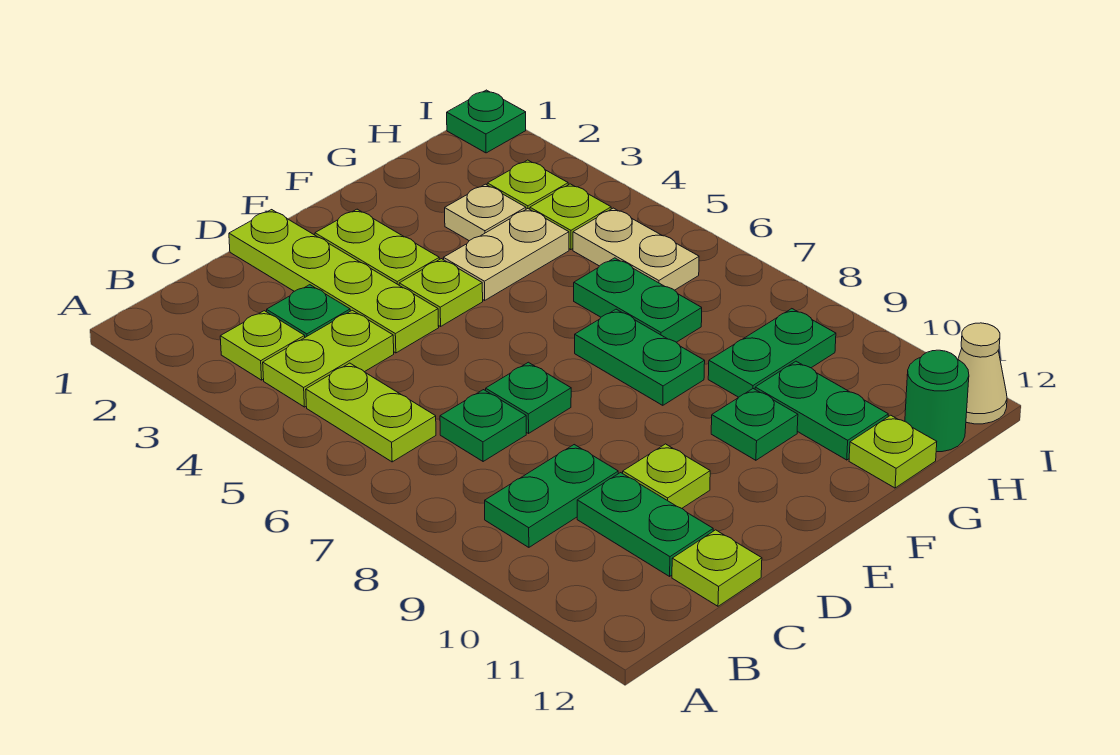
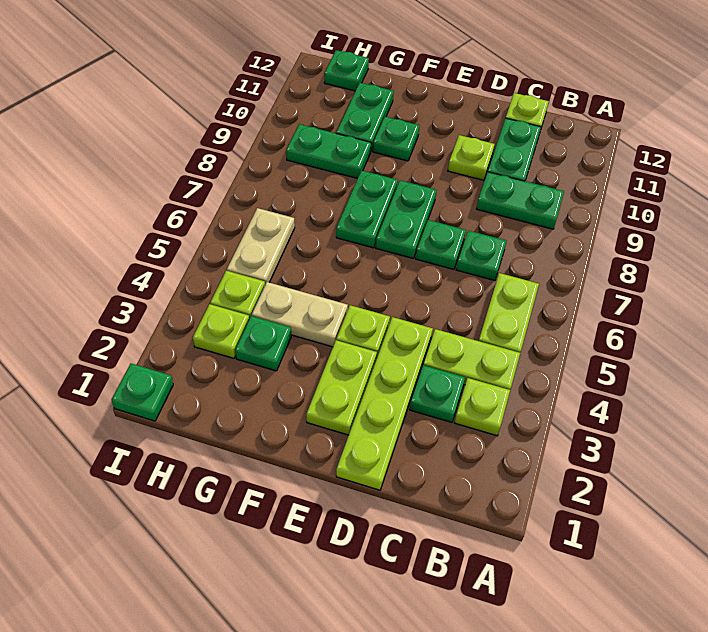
tan plate G3 level 1 -> green plate G3 level 1
green plate G6:G7 level 1 -> green plate E7:E8 level 1
lime plate G12 level 1 -> none
green round brick H12 level 1 -> green plate H12 level 1
tan cone I12 level 1 -> none

